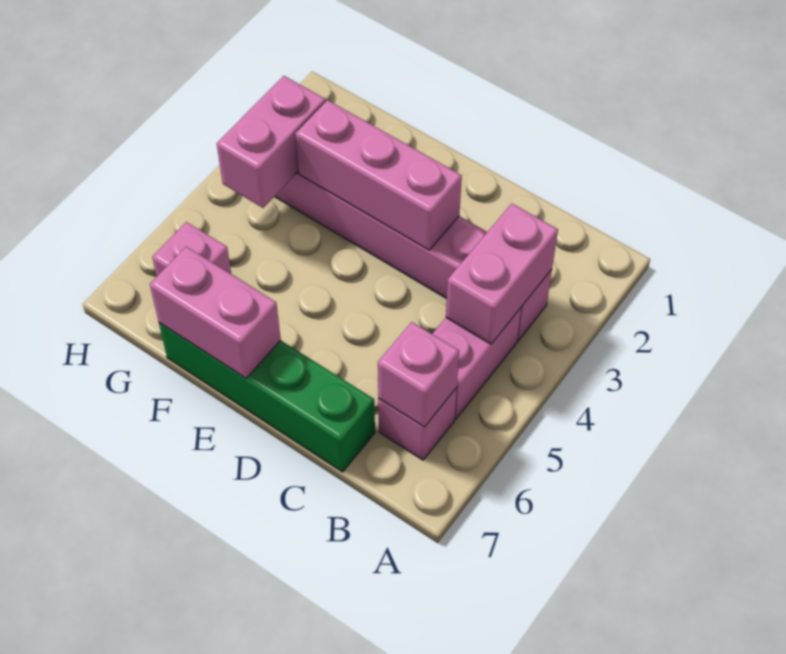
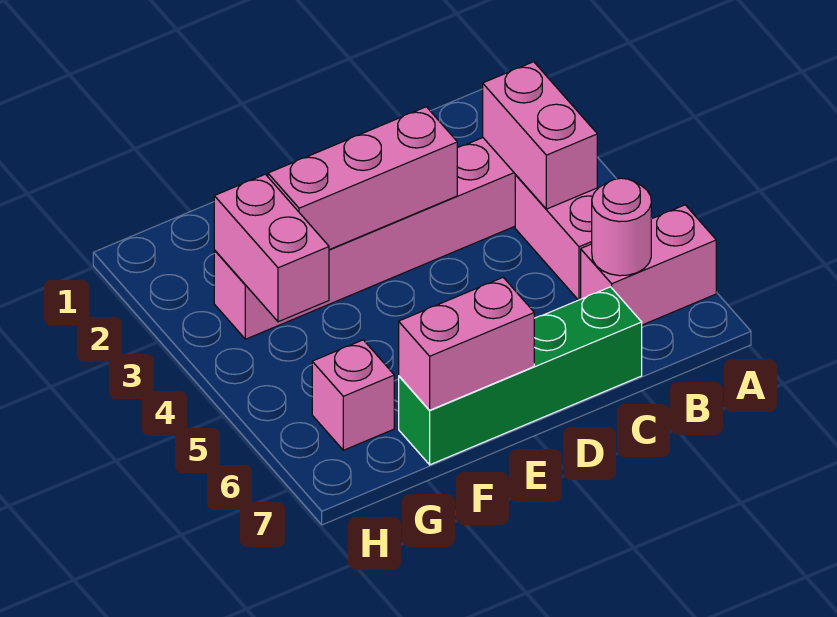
pink brick B6 level 1 -> pink brick A6:B6 level 1
pink brick B6 level 2 -> pink round brick B6 level 2

